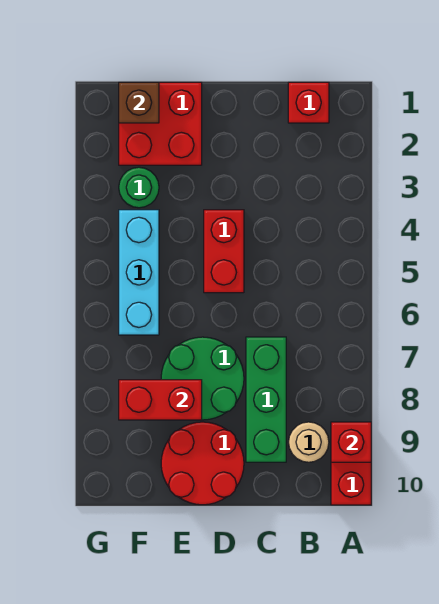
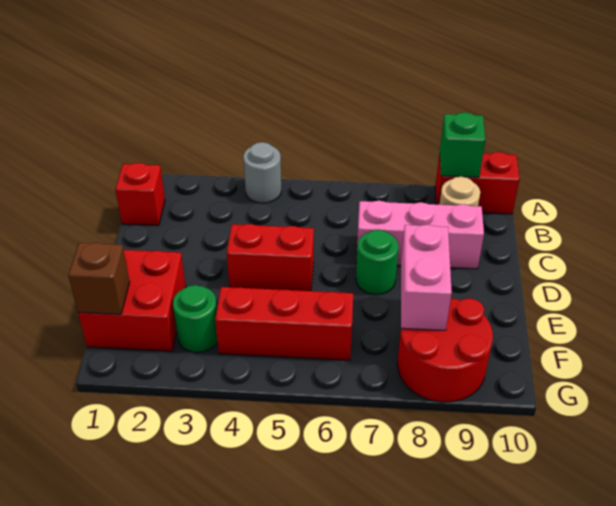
none -> grey round brick A4 level 1
red brick A9 level 2 -> green brick A9 level 2
green brick C7:C9 level 1 -> pink brick C7:C9 level 1
green round brick D7:E8 level 1 -> green round brick D7 level 1
red round brick D9:E10 level 1 -> red round brick F8:G9 level 1
red brick E8:F8 level 2 -> pink brick E8:F8 level 2
cyan brick F4:F6 level 1 -> red brick F4:F6 level 1

